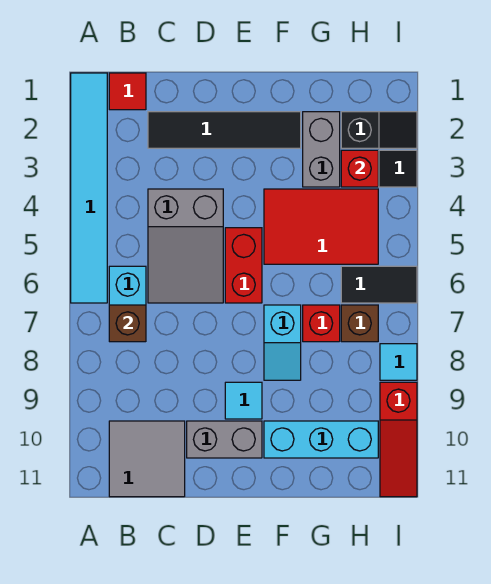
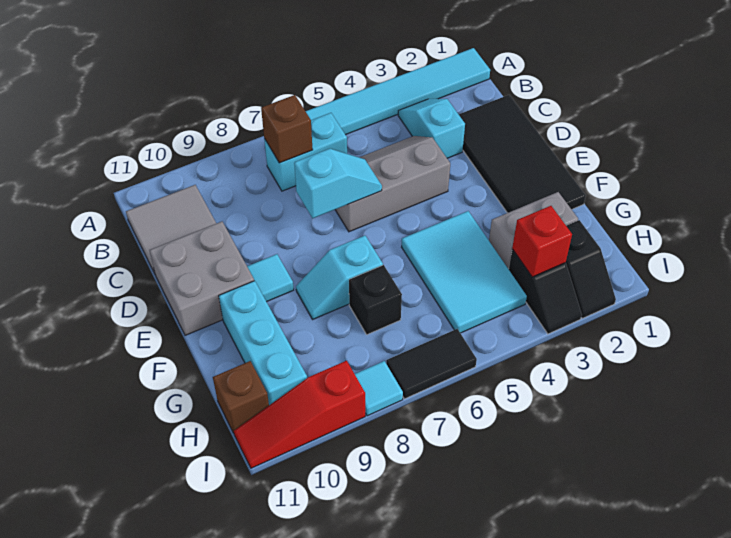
red tile B1 level 1 -> none
none -> cyan slope B3:C3 level 1 top C
black tile C2:F2 level 1 -> black tile C1:F2 level 1
grey slope C4:D6 level 1 top 4 -> grey slope C4:D6 level 1 top D
none -> cyan slope D6:D7 level 2 top 7
grey brick D10:E10 level 1 -> grey brick D10:E11 level 1
red brick E5:E6 level 1 -> none
red tile F4:H5 level 1 -> cyan tile F4:H5 level 1
red brick G7 level 1 -> black brick G7 level 1
black tile H6:I6 level 1 -> black tile I6:I7 level 1
brown brick H7 level 1 -> brown brick H11 level 1

